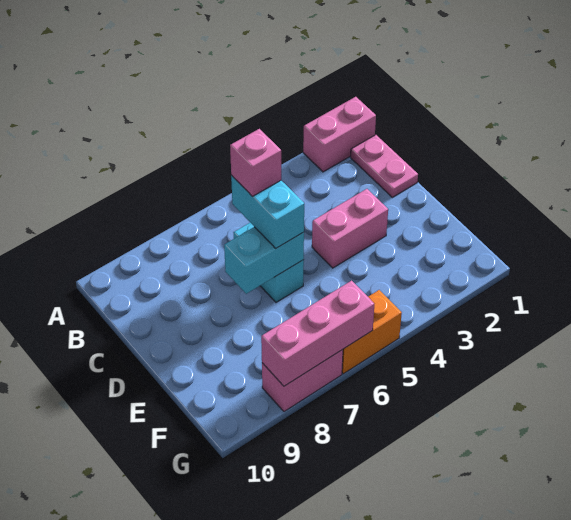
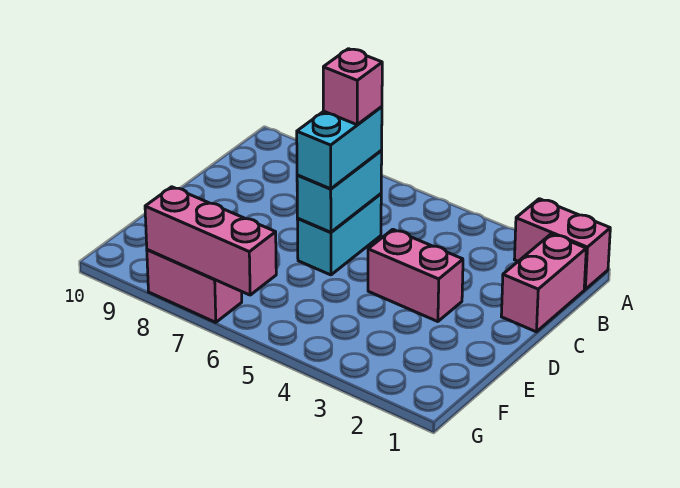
pink plate B1:C1 level 1 -> pink brick B1:C1 level 1
cyan brick D6:D7 level 2 -> cyan brick C6:D6 level 2
orange brick G5:G6 level 1 -> none

